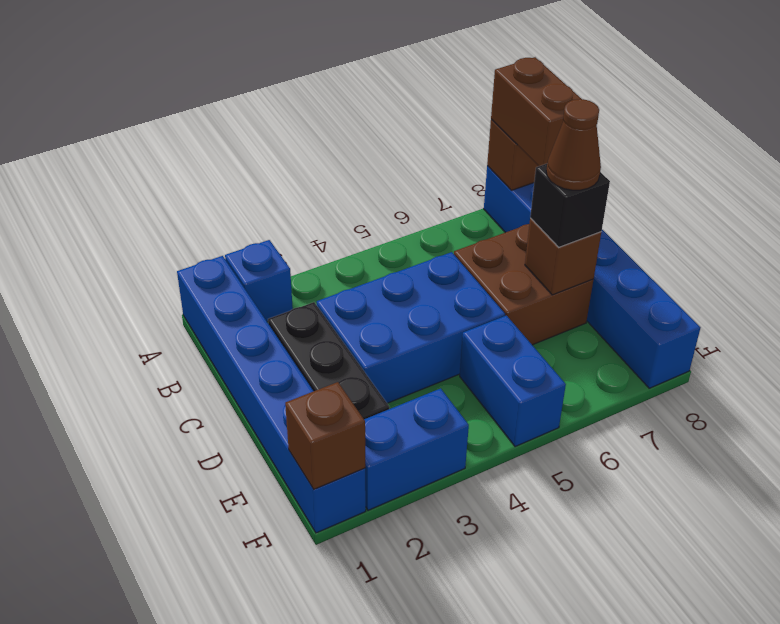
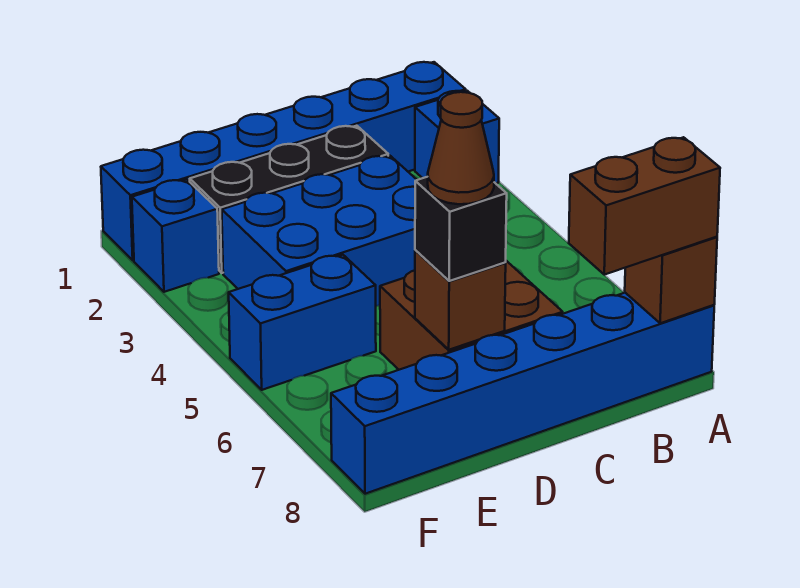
blue brick C3:D5 level 1 -> blue brick C3:E4 level 1
brown brick F1 level 2 -> none
blue brick F2:F3 level 1 -> blue brick F2 level 1

